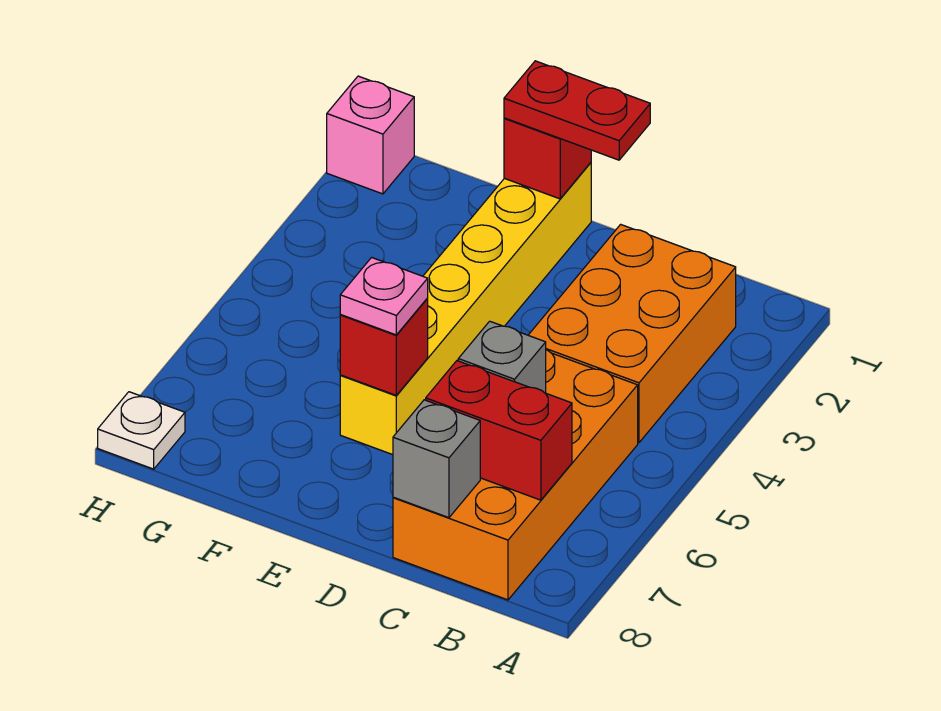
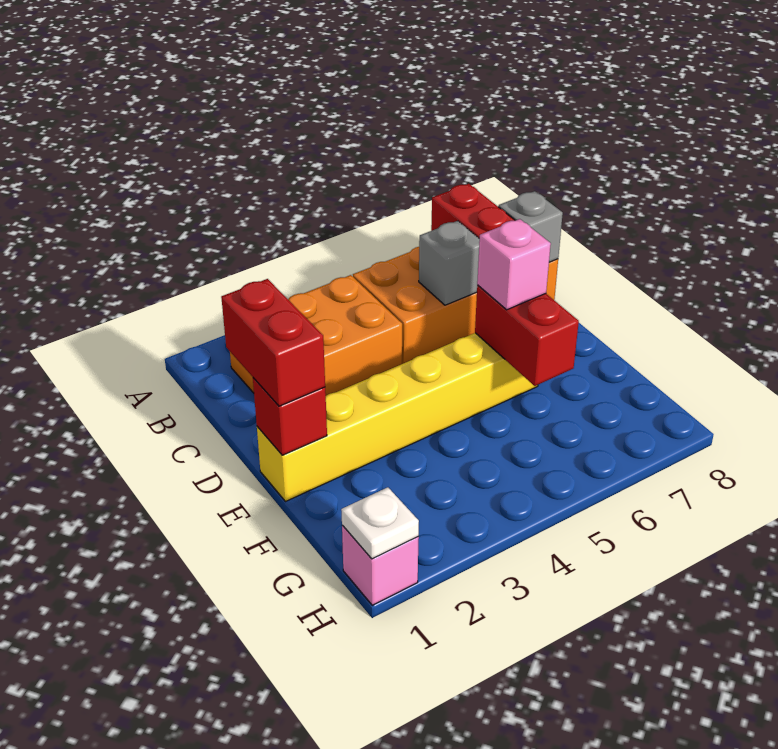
red plate D1:E1 level 3 -> red brick D1:E1 level 3
red brick E6 level 2 -> red brick E6:F6 level 2
pink plate E6 level 3 -> pink brick E6 level 3
white plate H8 level 1 -> white plate H1 level 2

